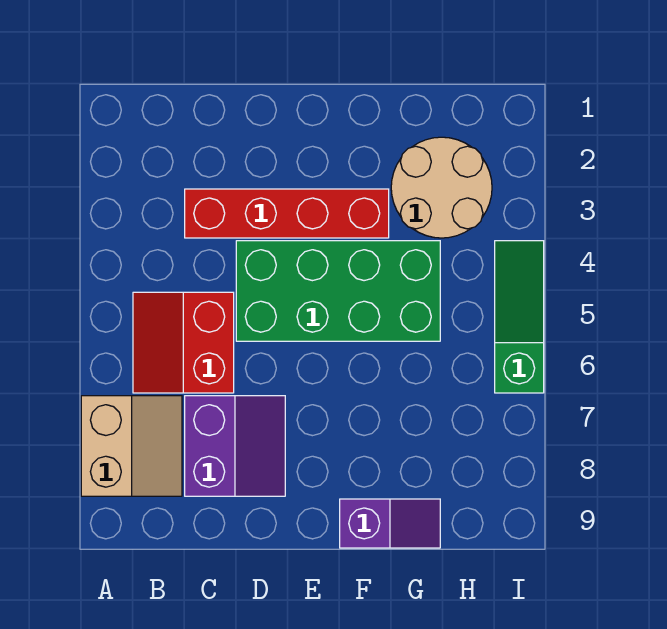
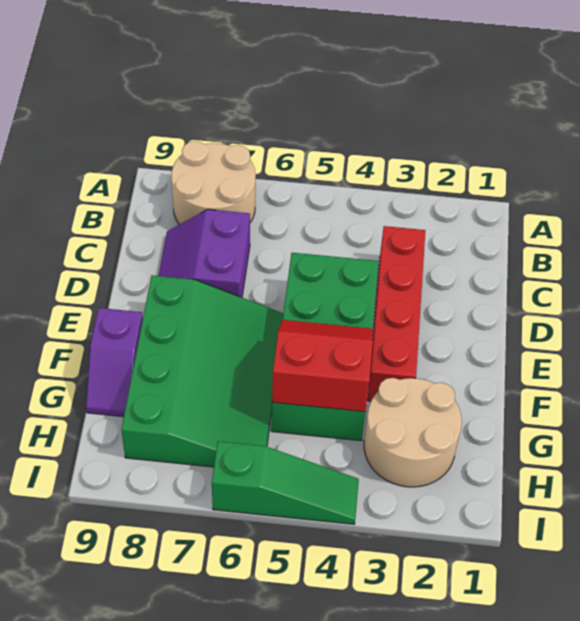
tan slope A7:B8 level 1 top A -> tan round brick A7:B8 level 1
red slope B5:C6 level 1 top C -> red slope F4:G5 level 2 top G
purple slope C7:D8 level 1 top C -> purple slope C7:D8 level 1 top 7
none -> green slope E6:H8 level 1 top 8

